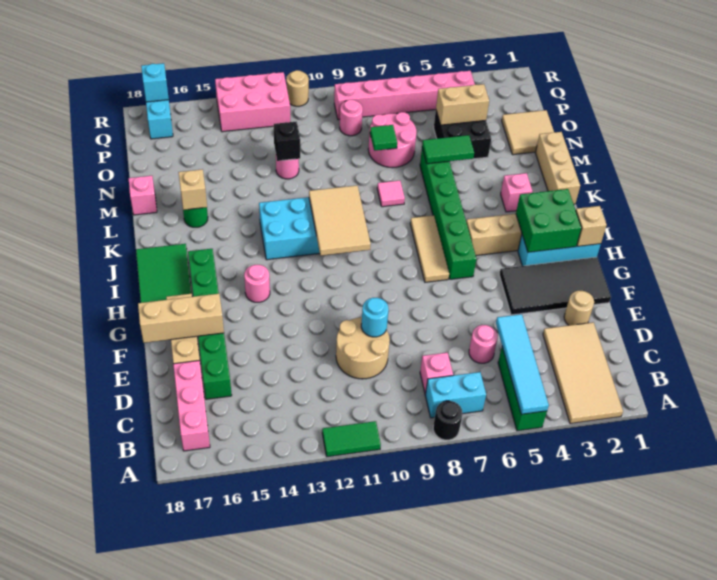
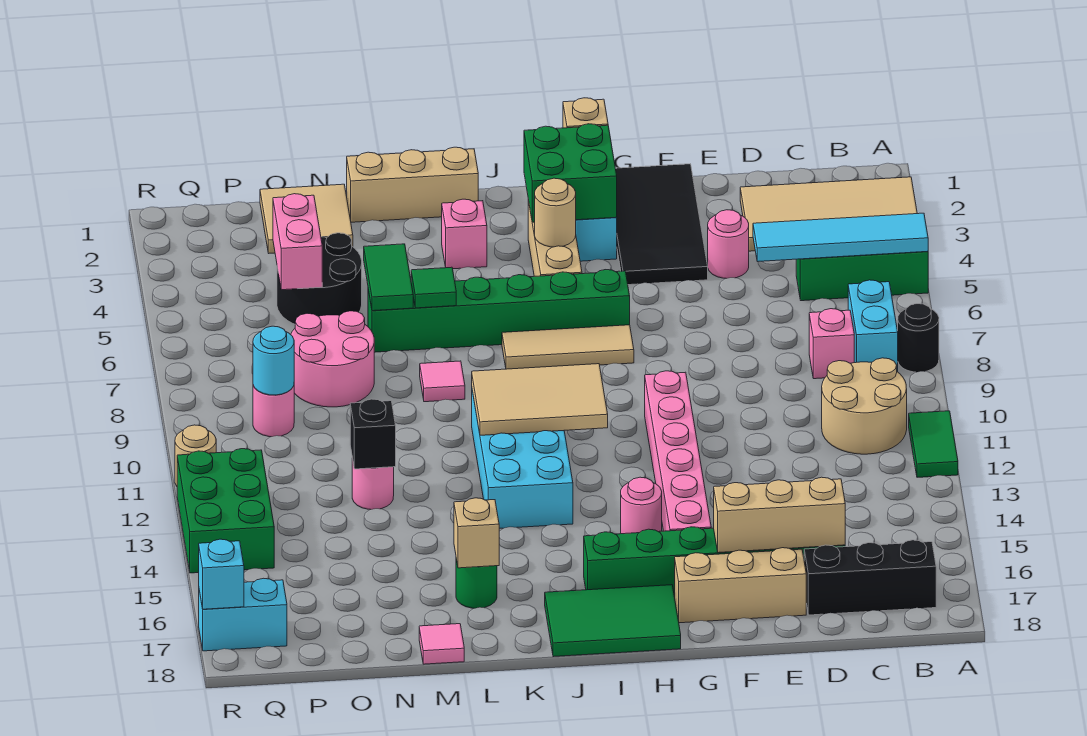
pink brick B17:D17 level 1 -> black brick B17:D17 level 1
pink round brick D6 level 1 -> pink round brick E4 level 1
tan round brick D10:E11 level 1 -> tan round brick B10:C11 level 1
tan round brick E2 level 1 -> tan round brick I4 level 2
cyan round brick E10 level 2 -> cyan round brick P9 level 2
tan brick F16:F18 level 2 -> tan brick D16:F16 level 2
pink brick M18 level 1 -> pink tile M18 level 1
black brick N4:O5 level 1 -> black round brick N4:O5 level 1
green tile N8 level 2 -> green tile L6 level 2
tan brick O4:O5 level 2 -> pink brick O4:O5 level 2
pink brick Q4:Q9 level 1 -> pink brick G10:G15 level 1
pink brick Q12:R14 level 1 -> green brick Q12:R14 level 1

